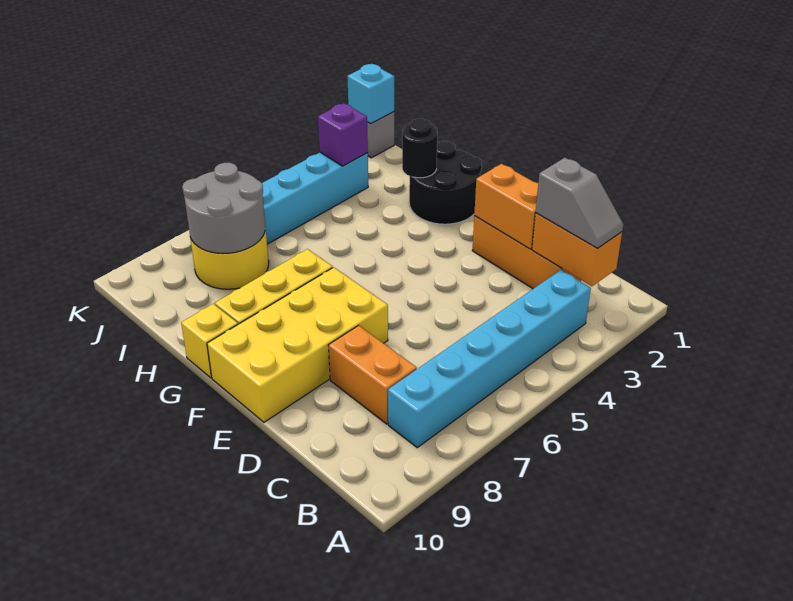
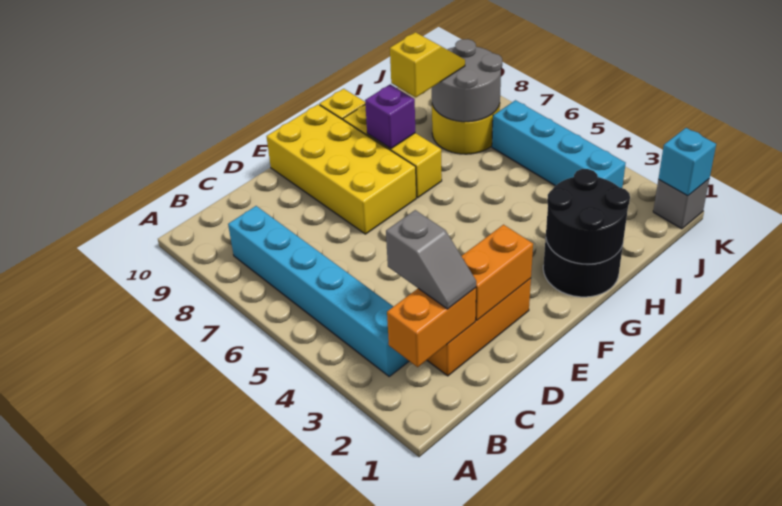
grey slope B2:C2 level 3 top C -> grey slope C2:C3 level 3 top 3
orange brick C8:D8 level 1 -> none
black round brick H2 level 2 -> black round brick G1:H2 level 2
none -> yellow slope H8:I8 level 3 top H
purple brick J3 level 2 -> purple brick G8 level 2

